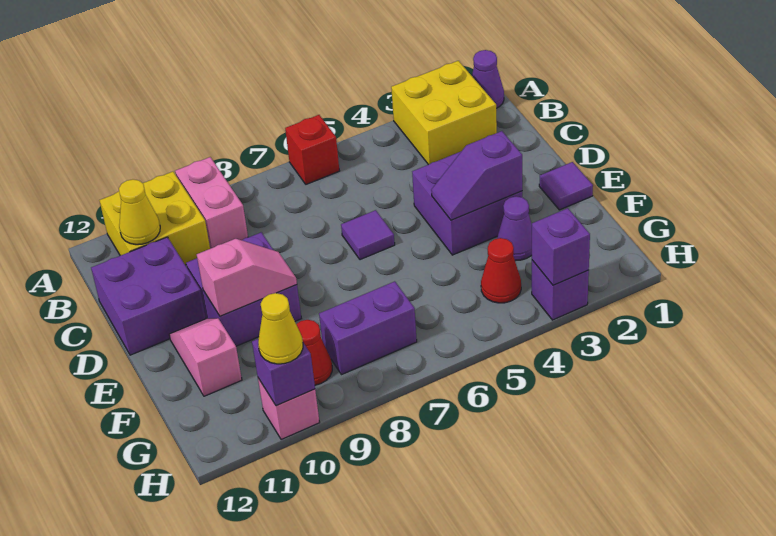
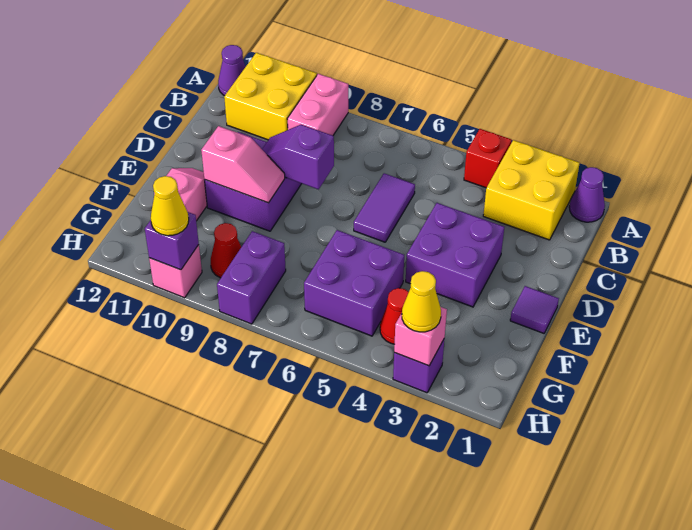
red brick A6 level 1 -> red brick A4 level 1
yellow cone B11 level 2 -> yellow cone H3 level 3
purple brick C11:D12 level 1 -> purple brick F5:G6 level 1
purple tile D6 level 1 -> purple tile C6:D6 level 1
purple slope E3:E4 level 2 top 3 -> purple slope D8:D9 level 2 top 8
purple cone F3 level 1 -> purple cone A12 level 1
purple brick G7:G8 level 1 -> purple brick G8:H8 level 1
purple brick H3 level 2 -> pink brick H3 level 2

